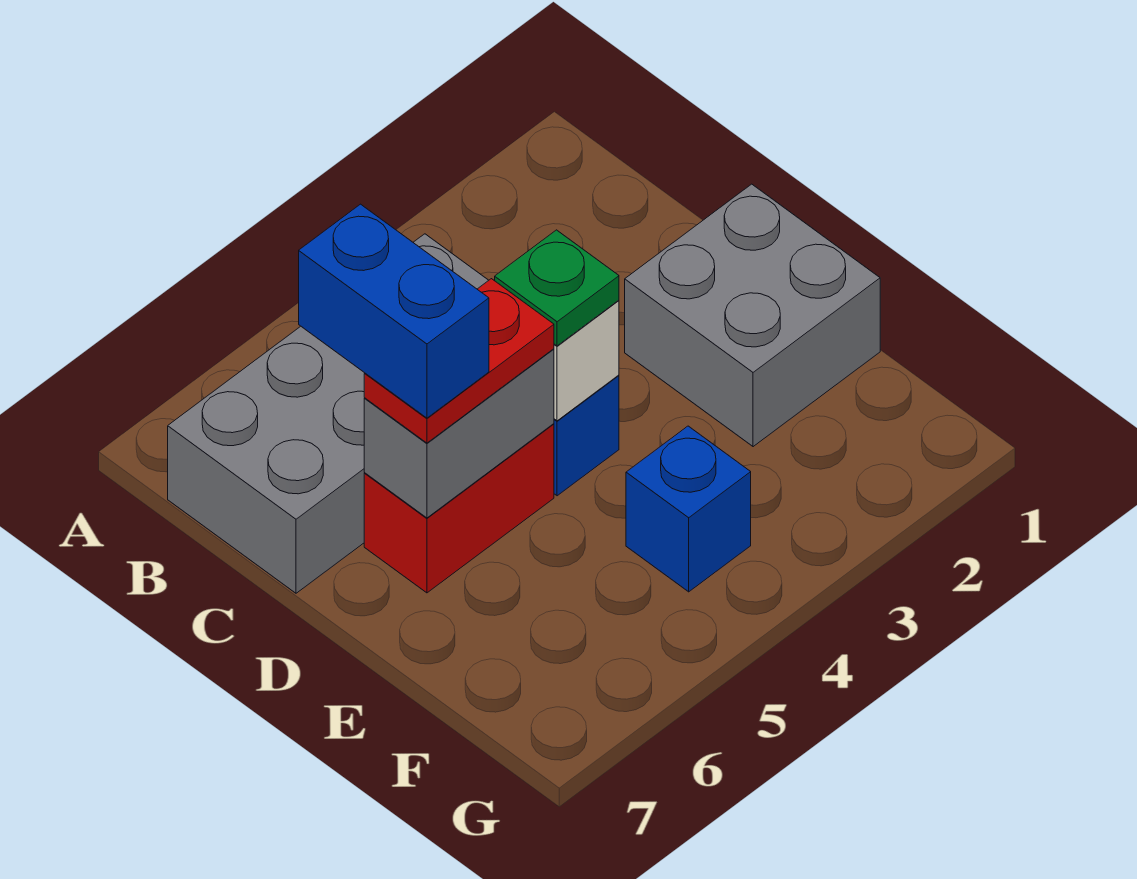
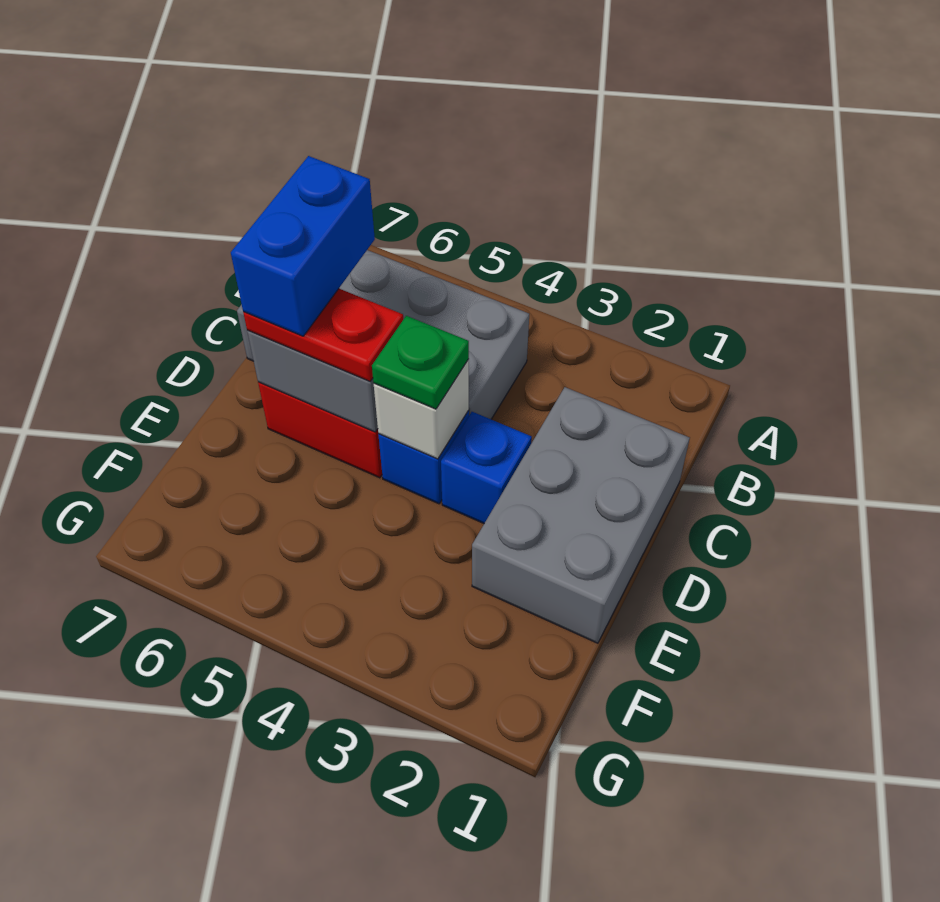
grey brick D1:E2 level 1 -> grey brick C1:E2 level 1
blue brick F4 level 1 -> blue brick D3 level 1

